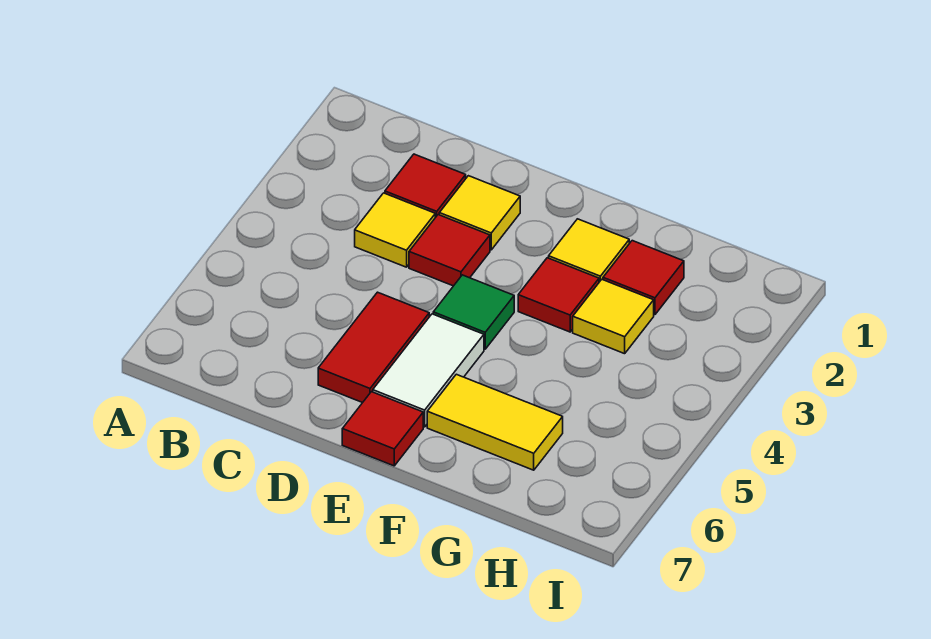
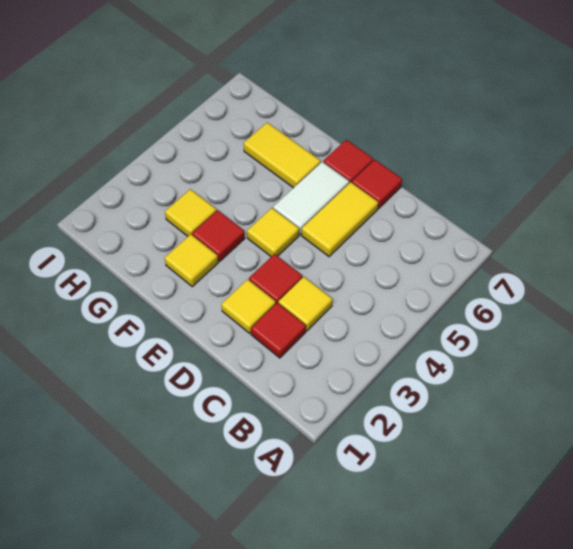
red tile D5:D6 level 1 -> yellow tile D5:D6 level 1
green tile E4 level 1 -> yellow tile E4 level 1
red tile G2 level 1 -> red tile D7 level 1

